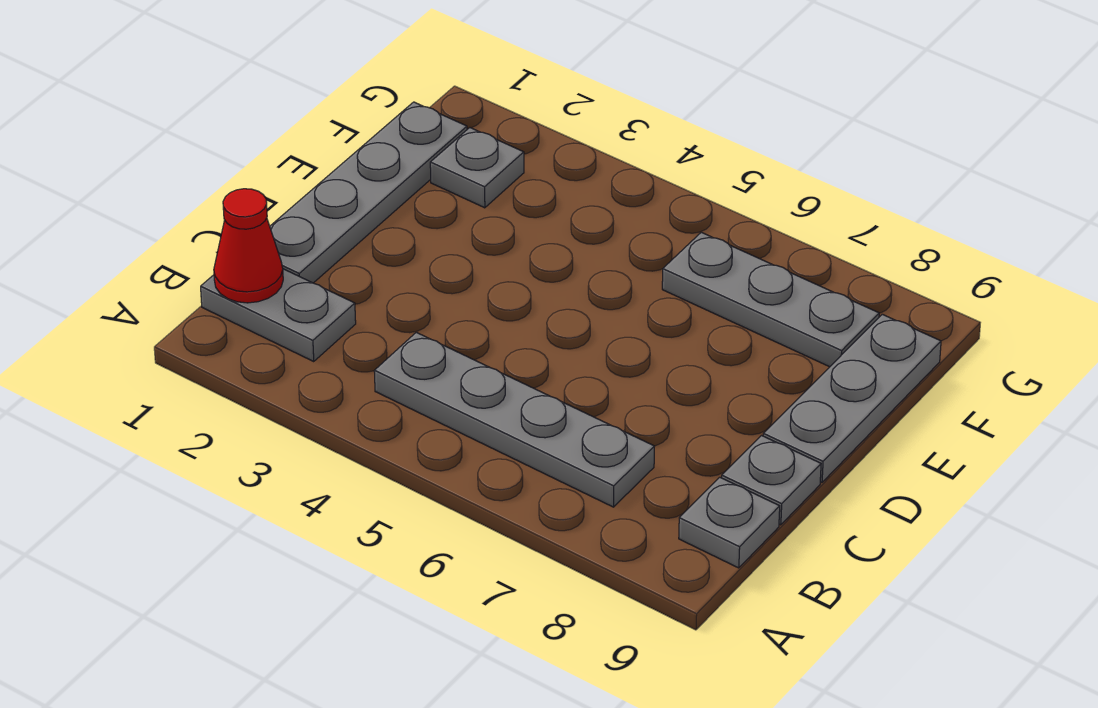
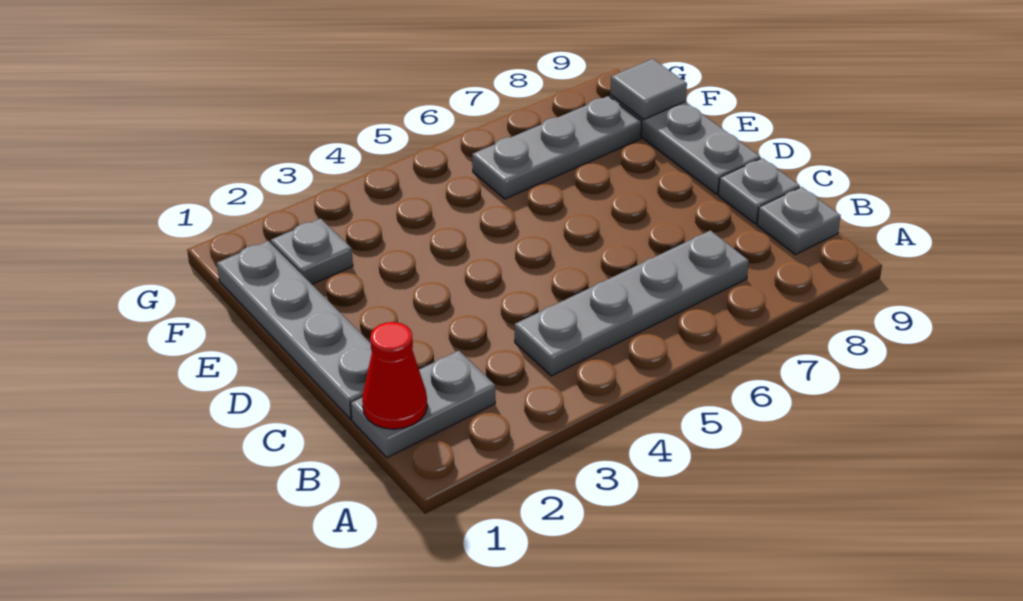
none -> grey tile F9 level 2

